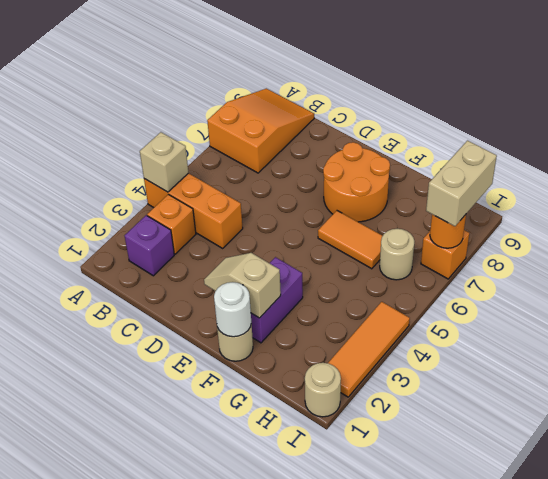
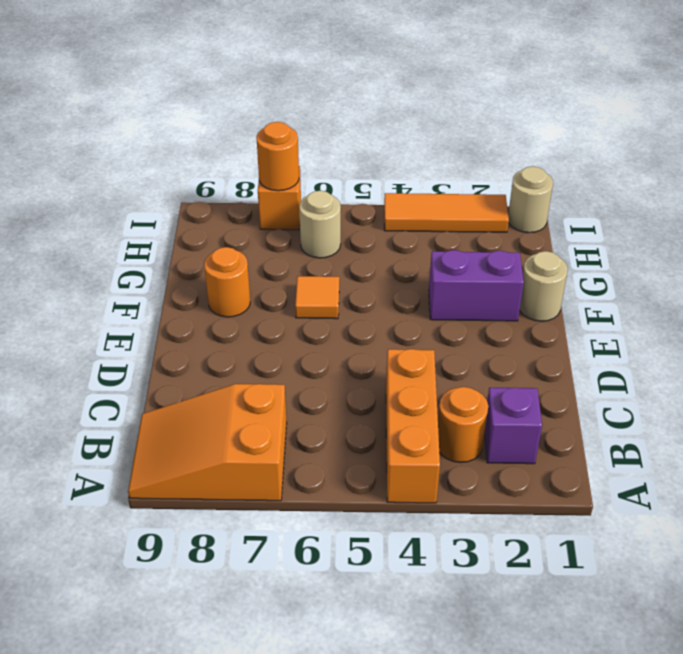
tan brick A4 level 2 -> none
orange brick B3 level 1 -> orange round brick B3 level 1
tan slope E2:F2 level 2 top F -> none
orange round brick E7:F8 level 1 -> orange round brick F8 level 1
white round brick F1 level 2 -> none
orange tile F6:G6 level 1 -> orange tile F6 level 1
tan brick I7:I8 level 3 -> none

